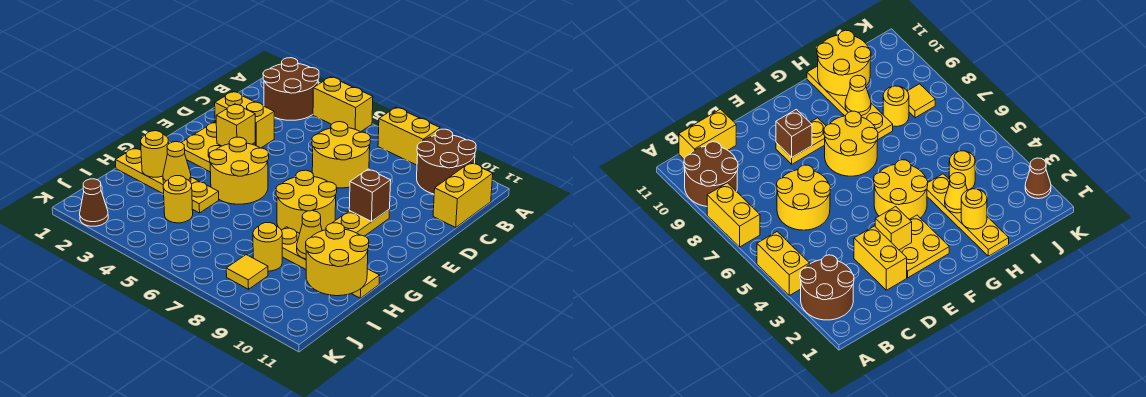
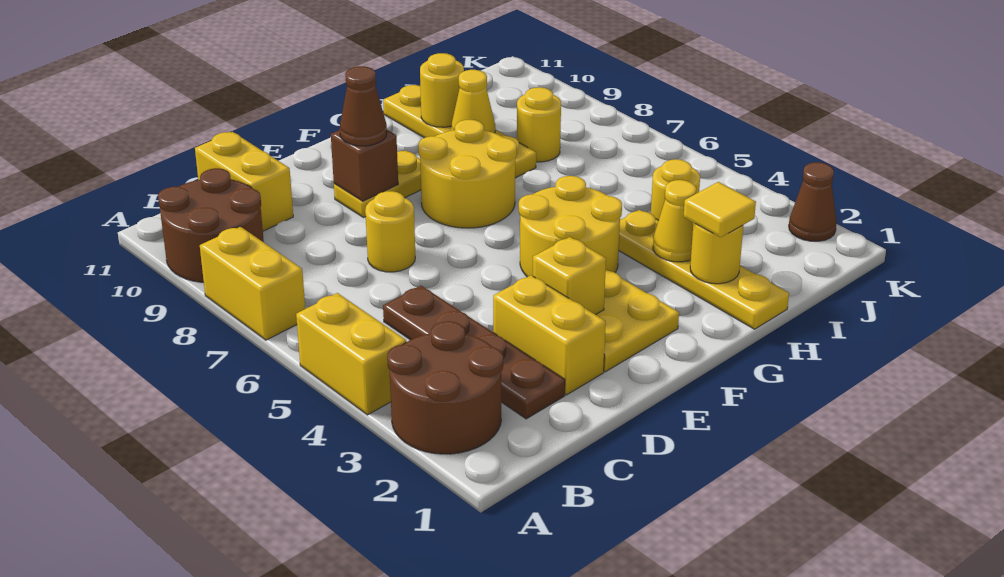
yellow brick B11:C11 level 1 -> yellow brick C10:C11 level 1
none -> brown plate C2:C5 level 1
yellow round brick C6:D7 level 1 -> yellow round brick D7 level 1
none -> brown cone E9 level 3
yellow round brick H10:I11 level 2 -> yellow round brick H10 level 2
yellow tile J8 level 1 -> yellow tile H2 level 3

